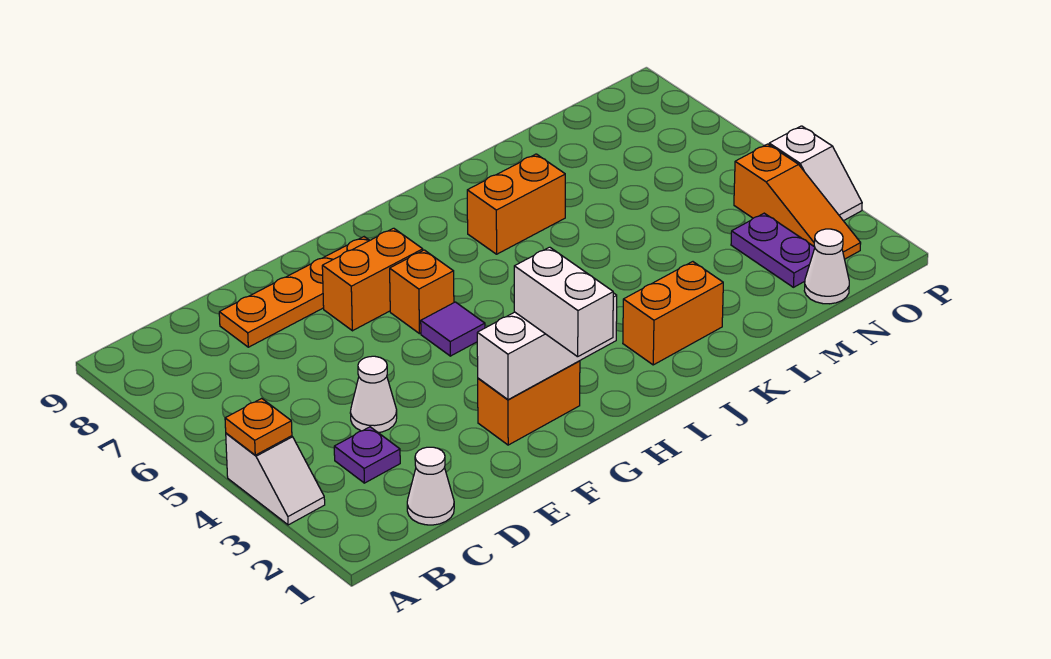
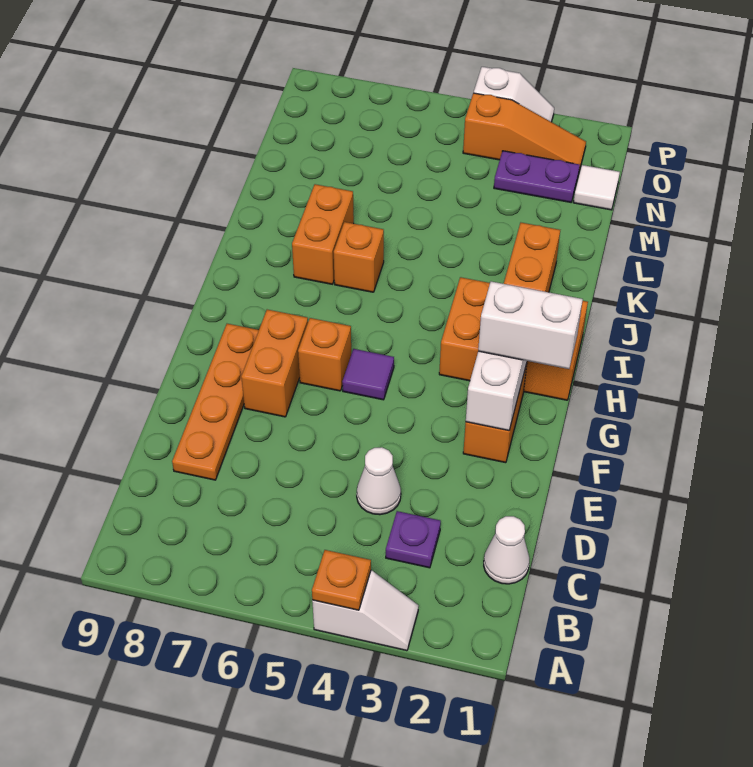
none -> orange brick H1:I3 level 1
none -> orange brick J6 level 1
white cone N1 level 1 -> white tile N1 level 1

